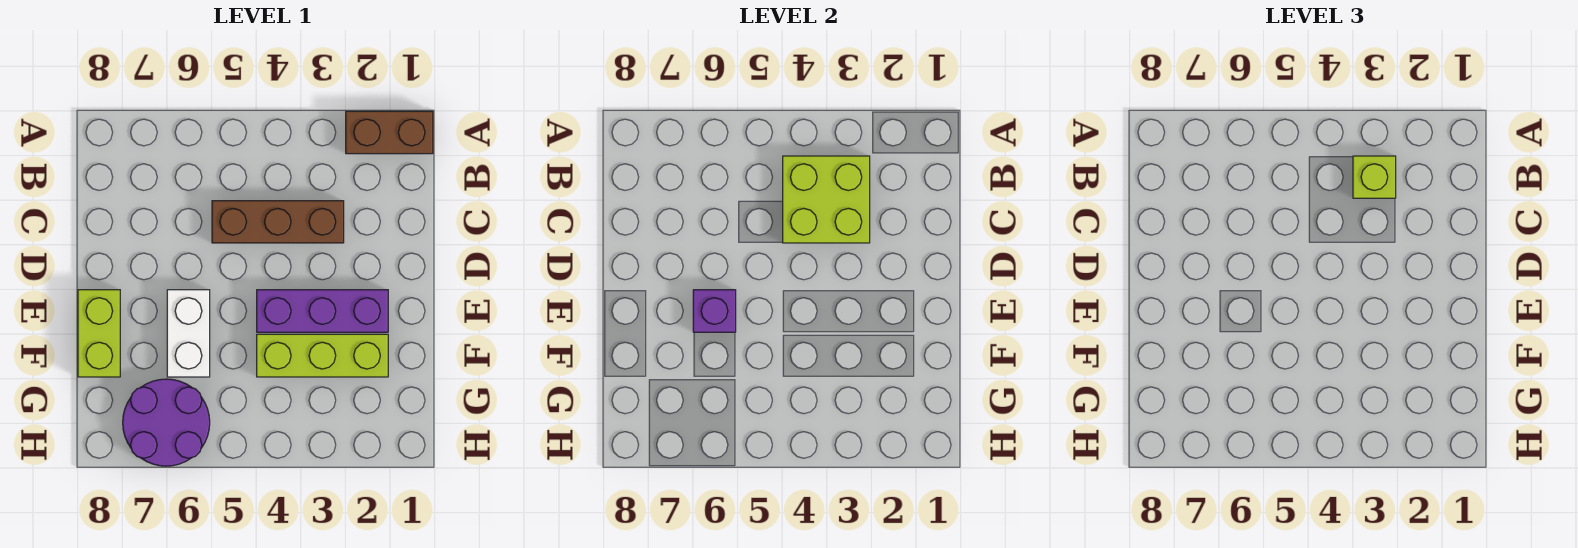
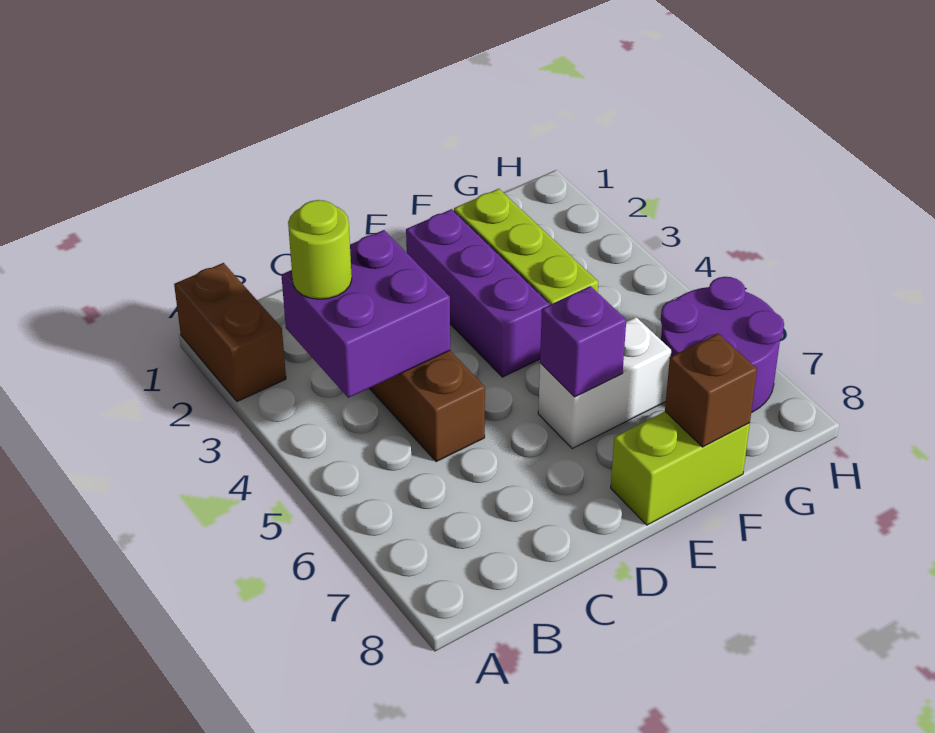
lime brick B3:C4 level 2 -> purple brick B3:C4 level 2
lime brick B3 level 3 -> lime round brick B3 level 3
none -> brown brick F8 level 2

